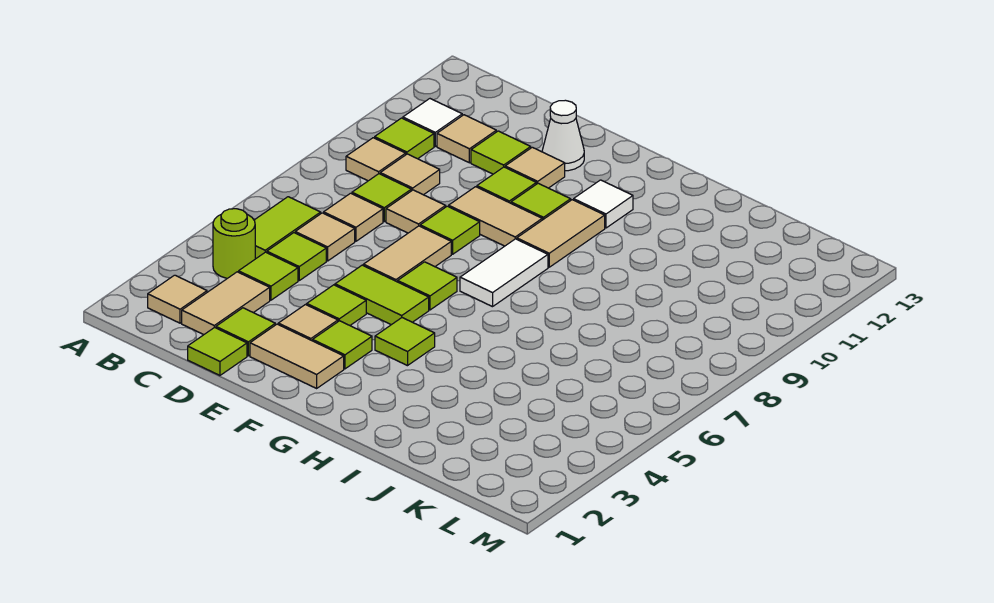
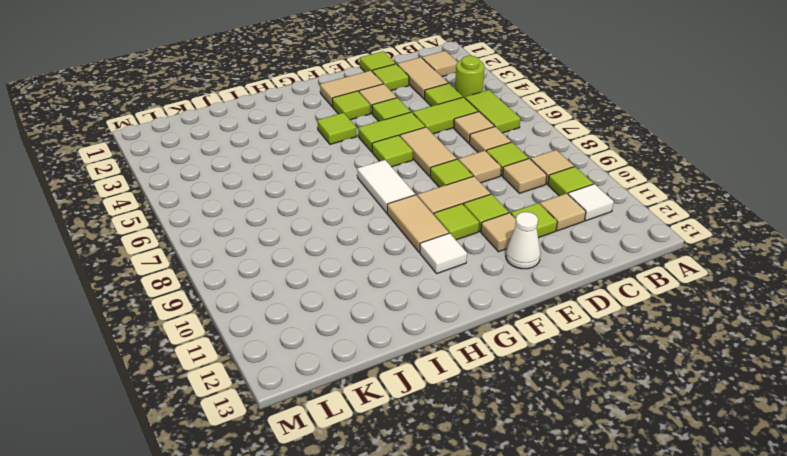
lime tile C5 level 1 -> lime tile C5:D5 level 1

